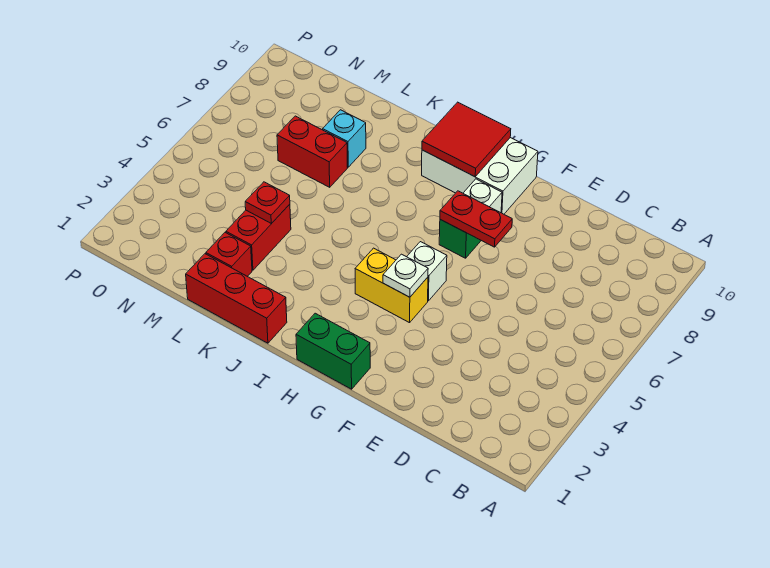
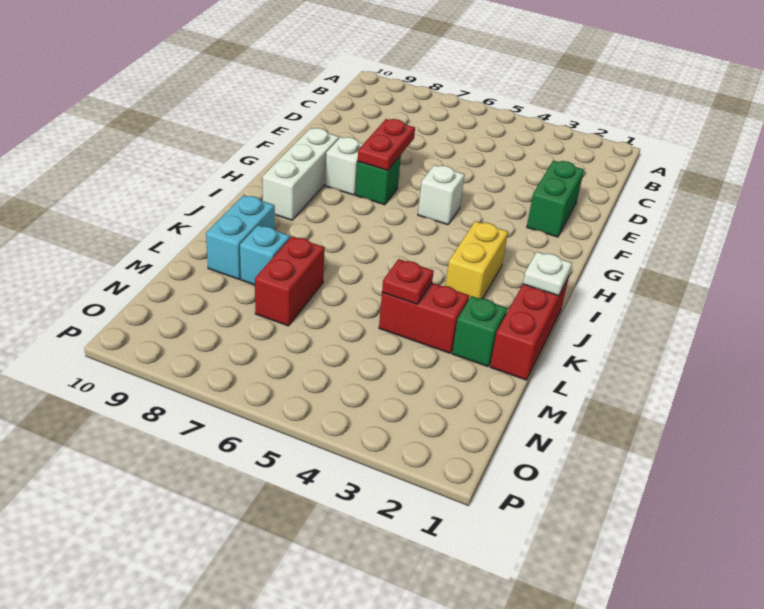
green brick G1:H1 level 1 -> green brick E2:F2 level 1
yellow brick G4:H4 level 1 -> yellow brick I3:J3 level 1
white plate G4 level 2 -> white plate J1 level 2
white brick G9:I10 level 1 -> white brick G9:I9 level 1
red tile H9:I10 level 2 -> none
none -> cyan brick K9:L9 level 1
red brick L2 level 1 -> green brick L2 level 1

